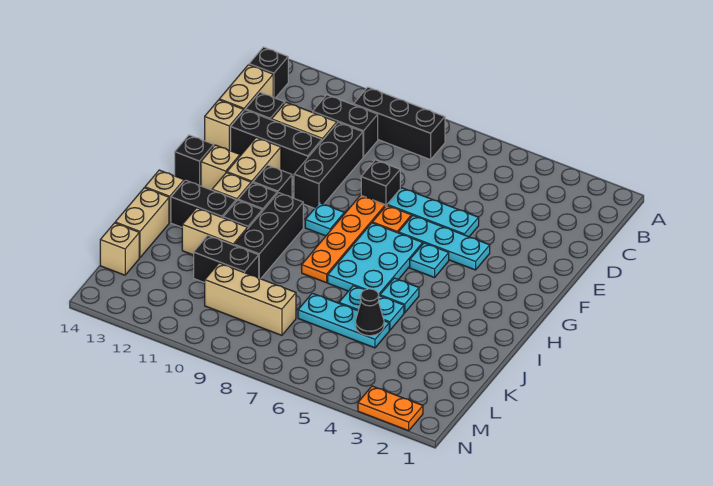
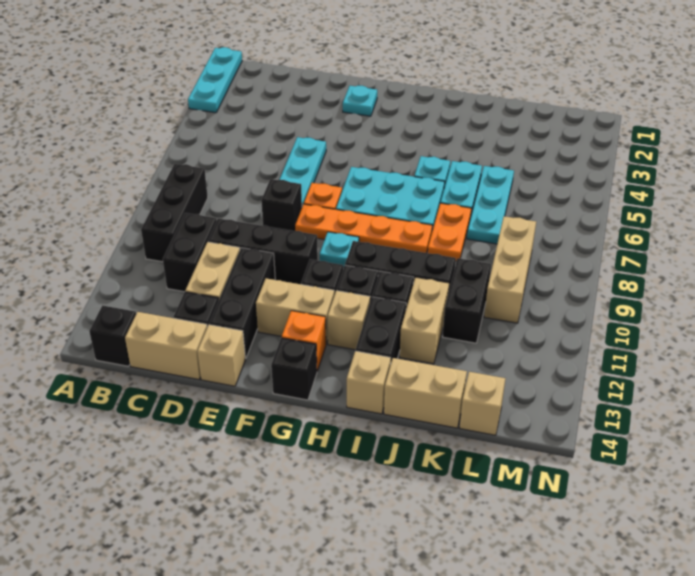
cyan plate F4:F6 level 1 -> cyan plate A1:A3 level 1
cyan plate G5 level 1 -> cyan plate F2 level 1
tan brick G13 level 1 -> orange brick G13 level 1
black cone K5 level 2 -> none
orange plate N2:N3 level 1 -> orange plate J7:J8 level 1

